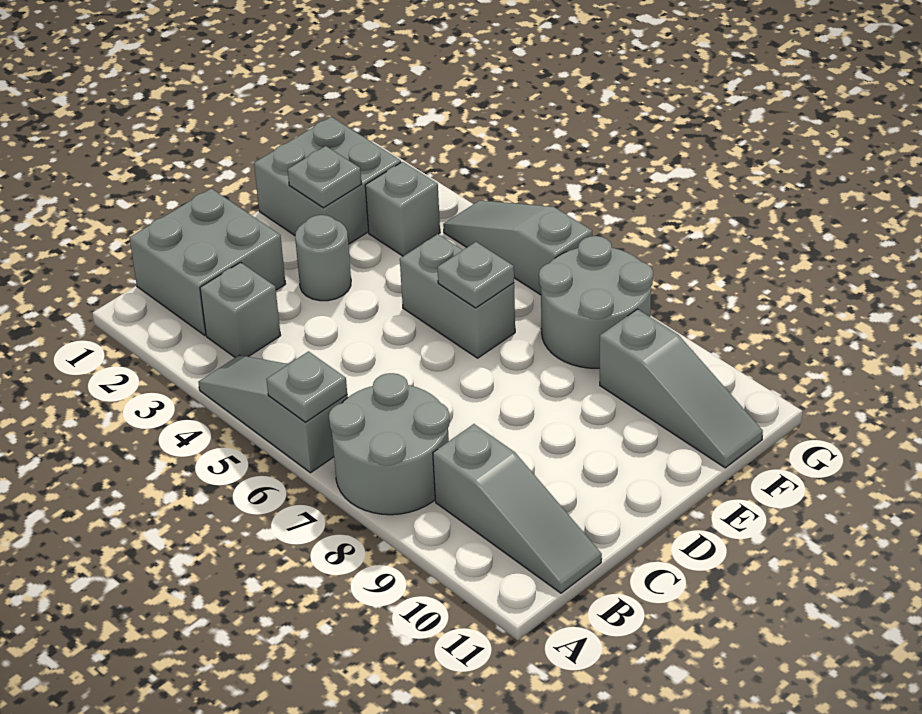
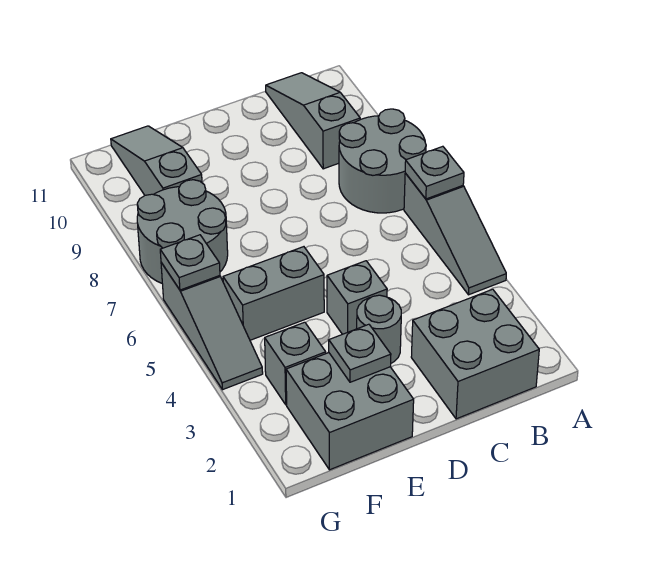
grey brick B3 level 1 -> grey brick D4 level 1
grey brick E5:E6 level 1 -> grey brick E5:F5 level 1
grey plate E6 level 2 -> grey plate G6 level 2

